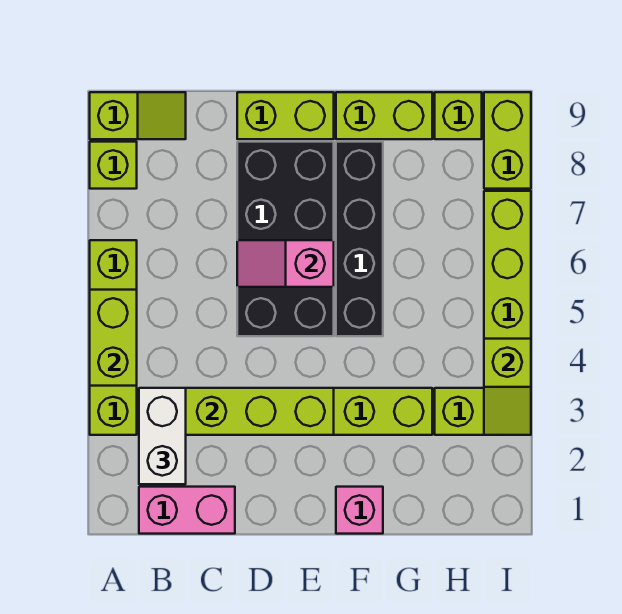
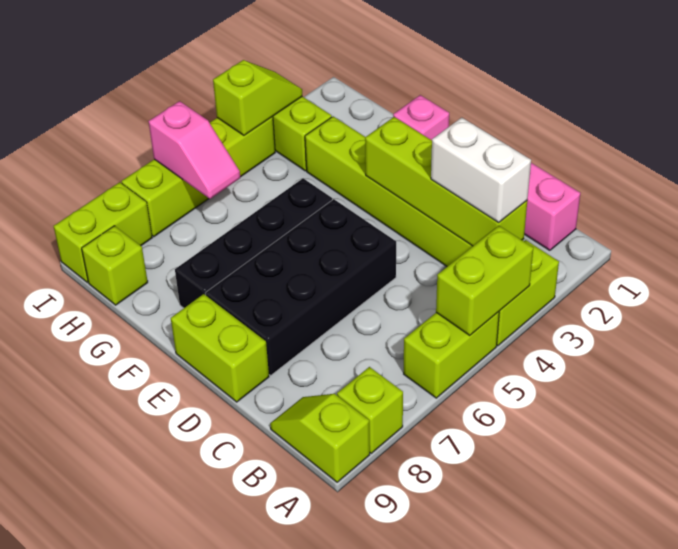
white brick B2:B3 level 3 -> white brick B3:C3 level 3
pink slope D6:E6 level 2 top E -> pink slope H6:I6 level 2 top I
lime brick F9:G9 level 1 -> none

